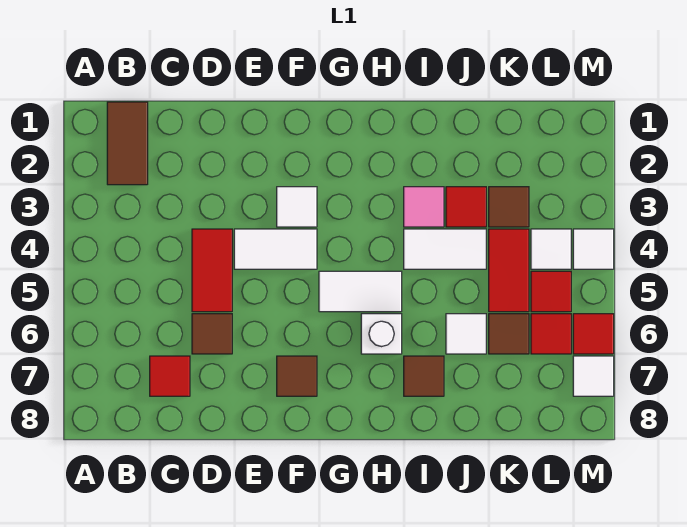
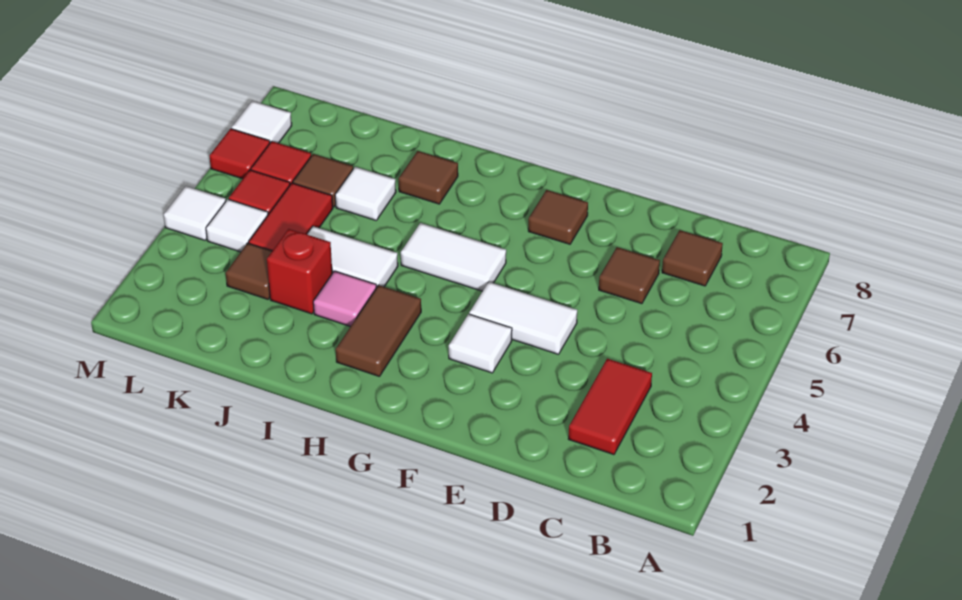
brown tile B1:B2 level 1 -> brown tile H2:H3 level 1
red tile C7 level 1 -> brown tile C7 level 1
red tile D4:D5 level 1 -> red tile C2:C3 level 1
white brick H6 level 1 -> none
red tile J3 level 1 -> red brick J3 level 1

